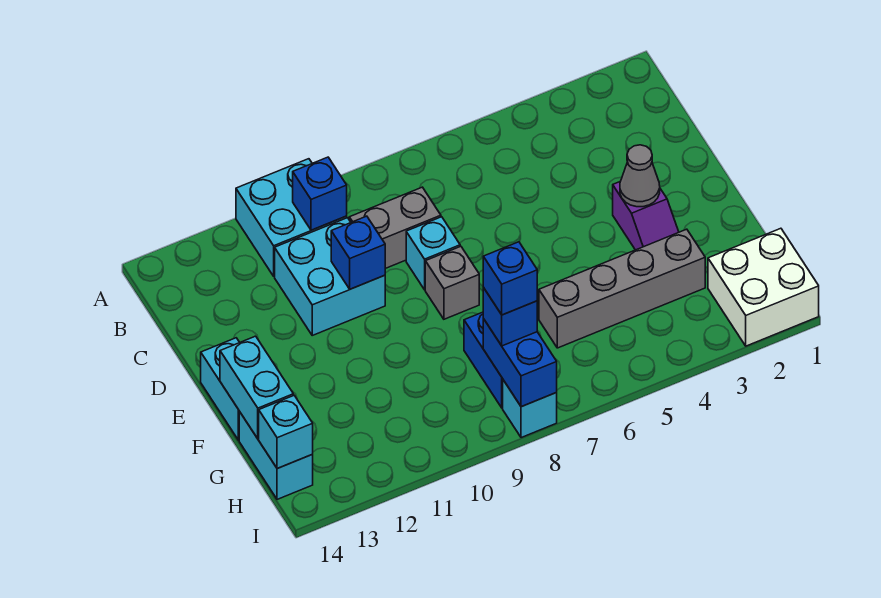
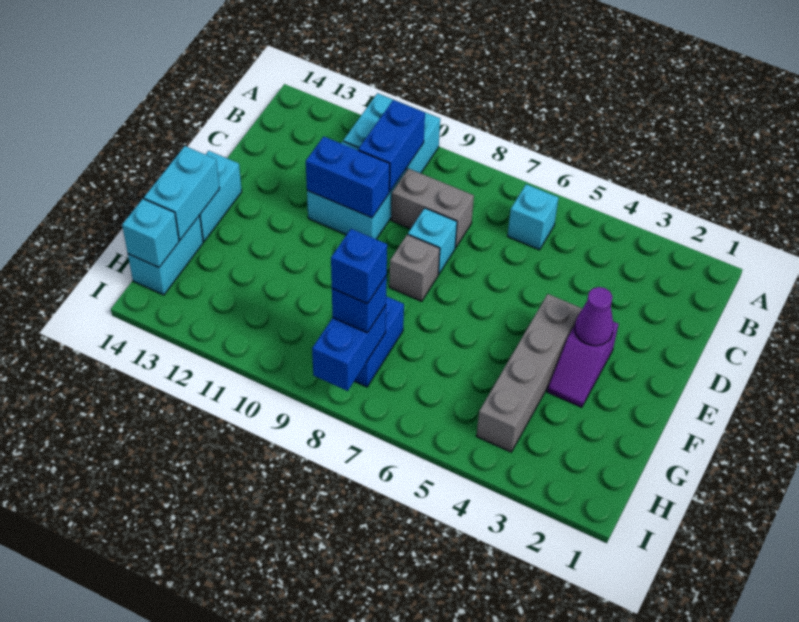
blue brick B10 level 2 -> blue brick B10:C10 level 2
blue brick D10 level 2 -> blue brick D10:D11 level 2
grey cone E3 level 2 -> purple cone E3 level 2
grey brick G3:G6 level 1 -> grey brick E4:H4 level 1
white brick H1:I2 level 1 -> none
cyan brick I8 level 1 -> cyan brick B6 level 1

